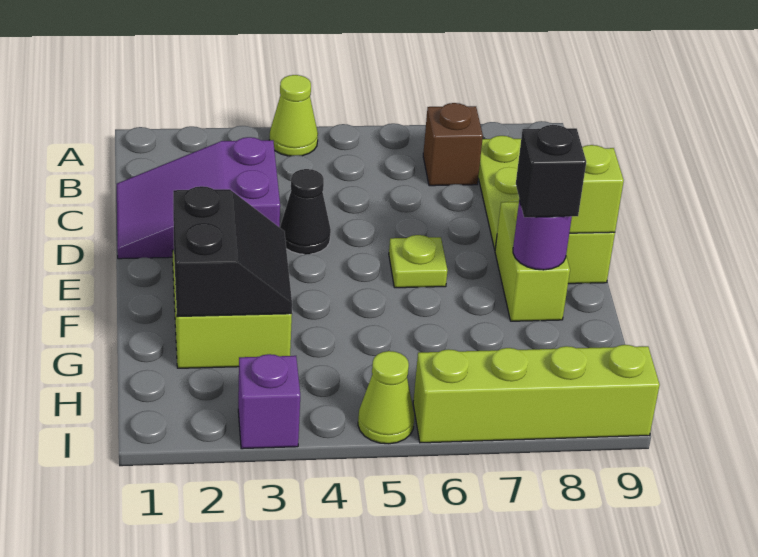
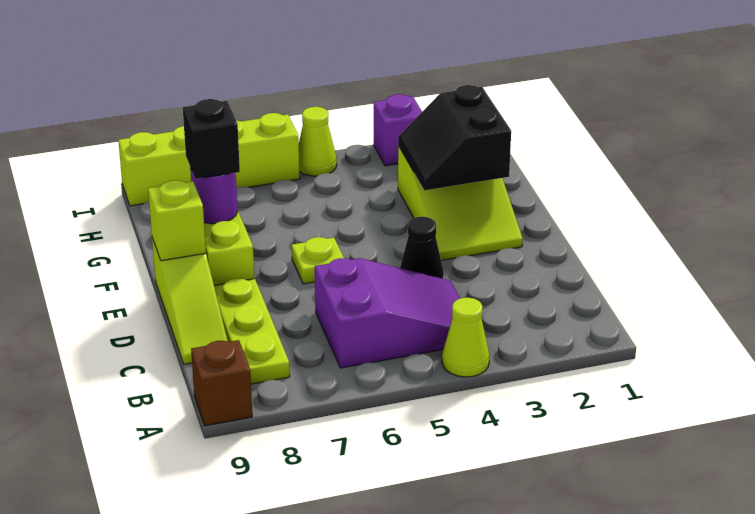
brown brick B7 level 1 -> brown brick A9 level 1
purple slope C1:D3 level 1 top 3 -> purple slope B4:C6 level 1 top 6

